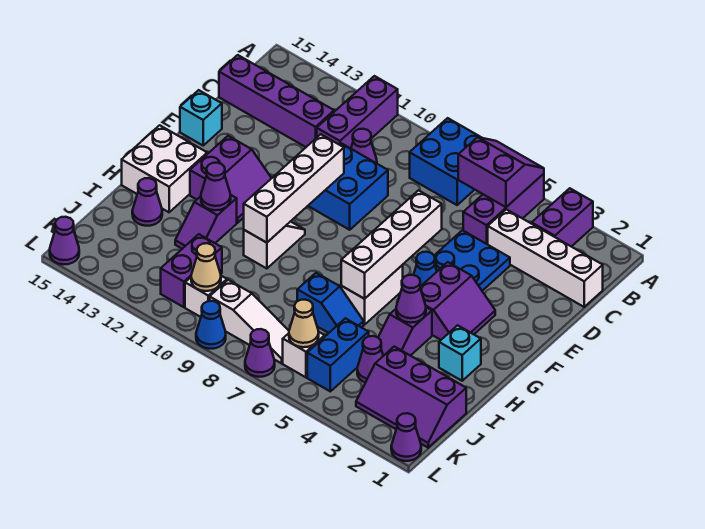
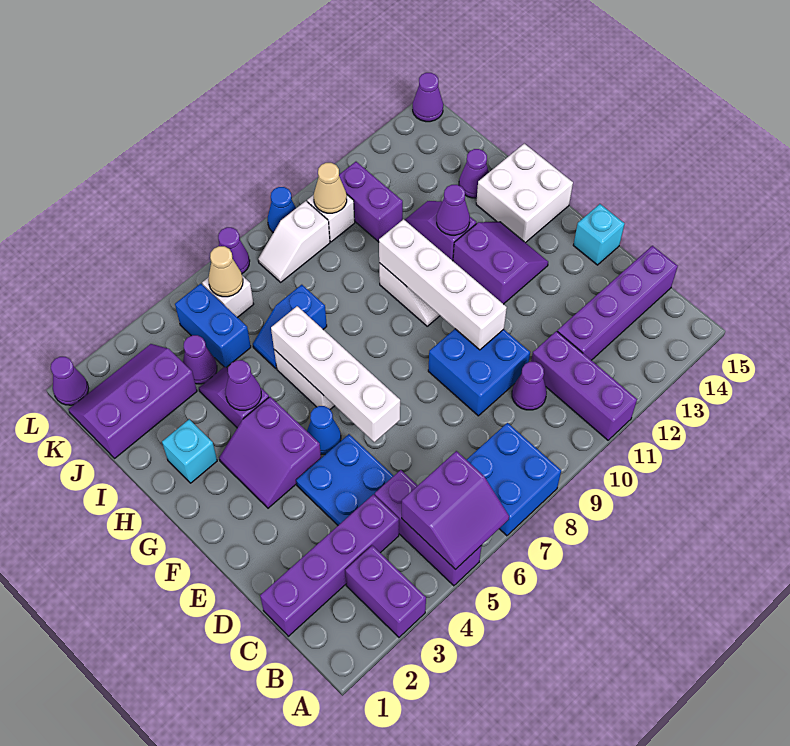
white brick C1:C4 level 1 -> purple brick C1:C4 level 1
purple slope F12:G13 level 1 top 13 -> purple slope F12:G13 level 1 top 12
white slope K7:K9 level 1 top 9 -> white slope K8:K9 level 1 top 9

